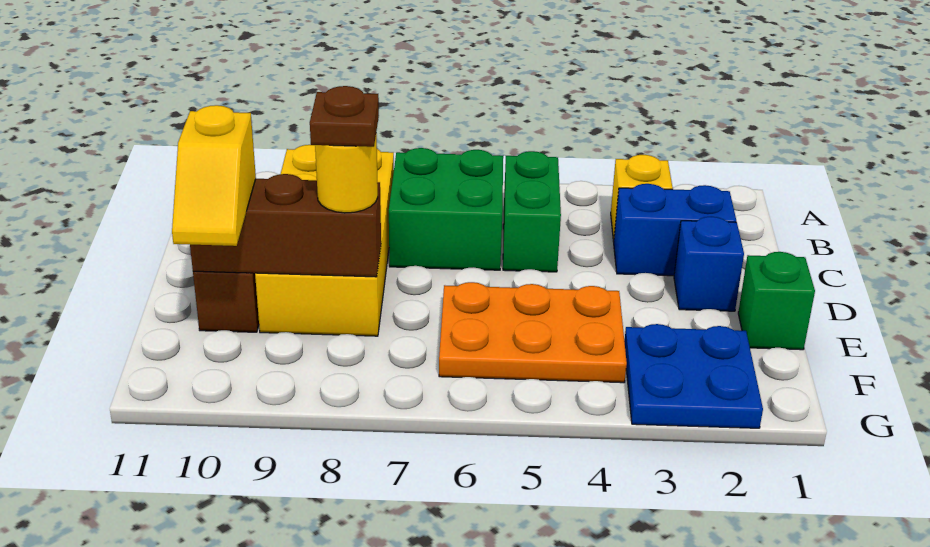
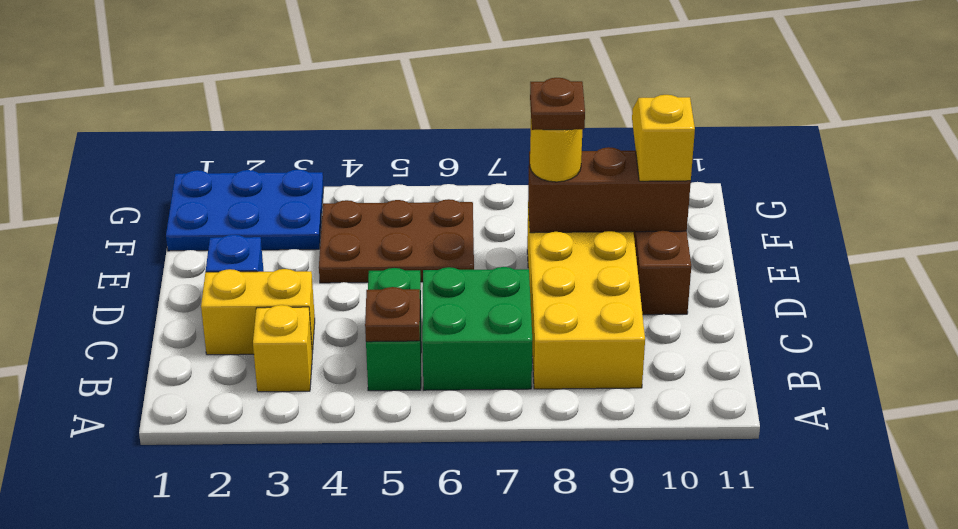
none -> brown plate B5 level 2
blue brick C2:C3 level 1 -> yellow brick C2:C3 level 1
green brick E1 level 1 -> none
orange plate E4:F6 level 1 -> brown plate E4:F6 level 1
blue plate F2:G3 level 1 -> blue plate F1:G3 level 1

